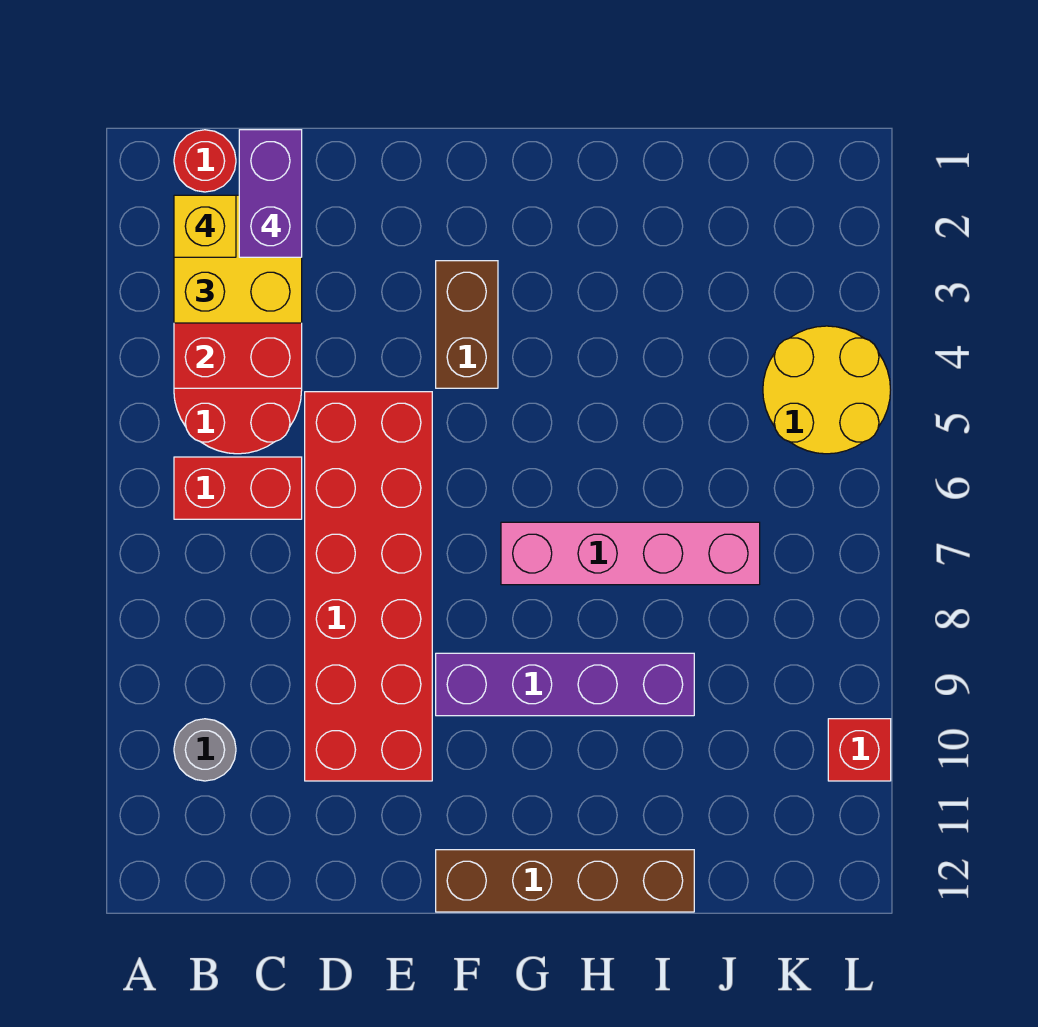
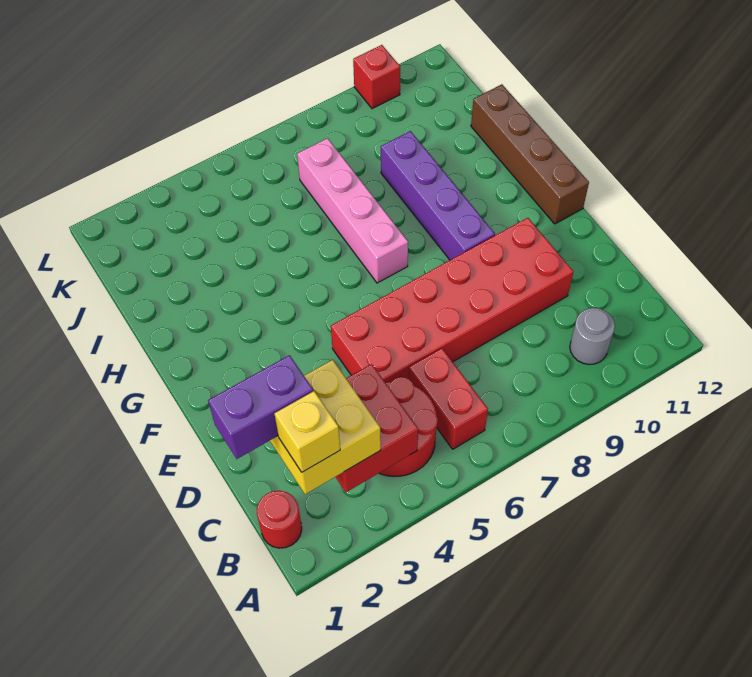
brown brick F3:F4 level 1 -> none
yellow round brick K4:L5 level 1 -> none

